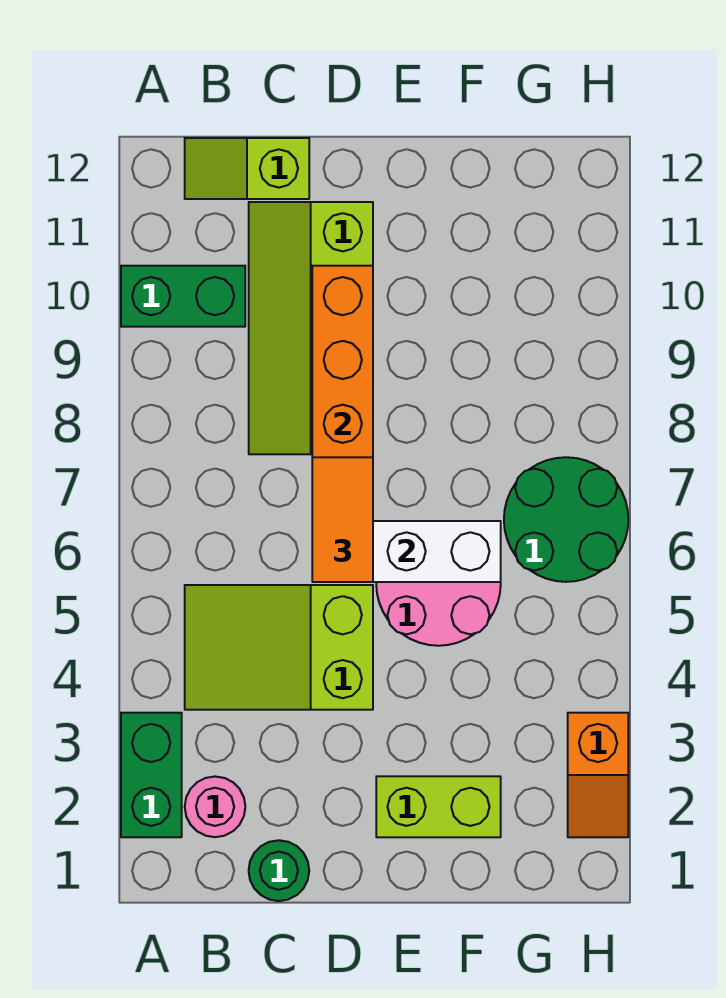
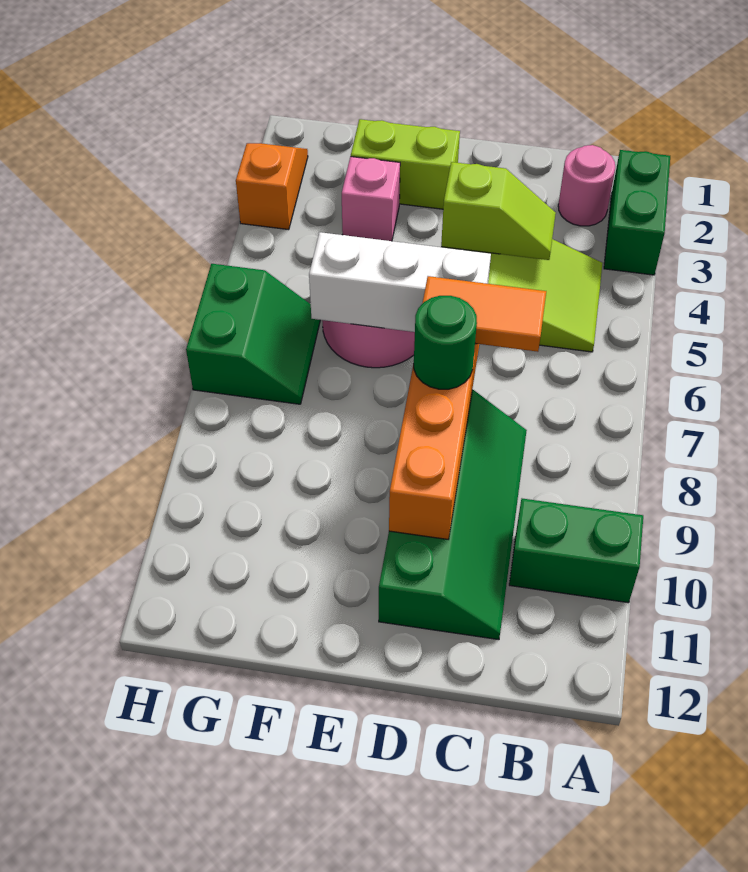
lime slope B12:C12 level 1 top C -> lime slope C4:D4 level 2 top D
green round brick C1 level 1 -> green round brick D8 level 3
lime slope C8:D11 level 1 top D -> green slope C8:D11 level 1 top D
orange tile D6:D7 level 3 -> orange tile C7:D7 level 3
none -> pink brick F3 level 1
green round brick G6:H7 level 1 -> green slope G6:H7 level 1 top H

